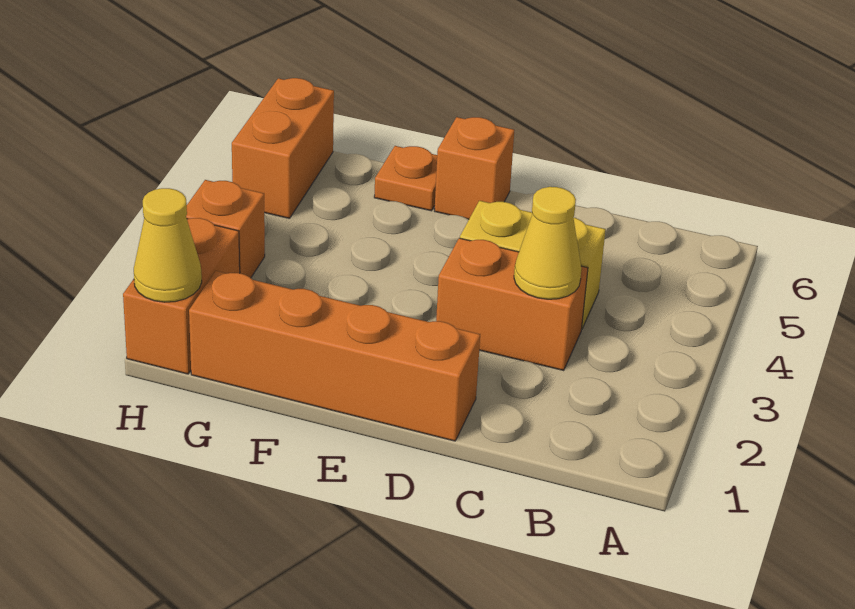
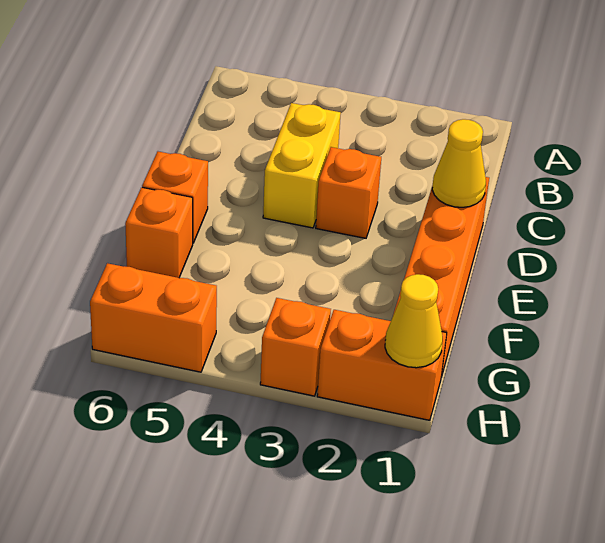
orange brick C3:D3 level 1 -> orange brick D3 level 1
yellow cone C3 level 2 -> yellow cone D1 level 2
orange plate F6 level 1 -> orange brick F6 level 1

